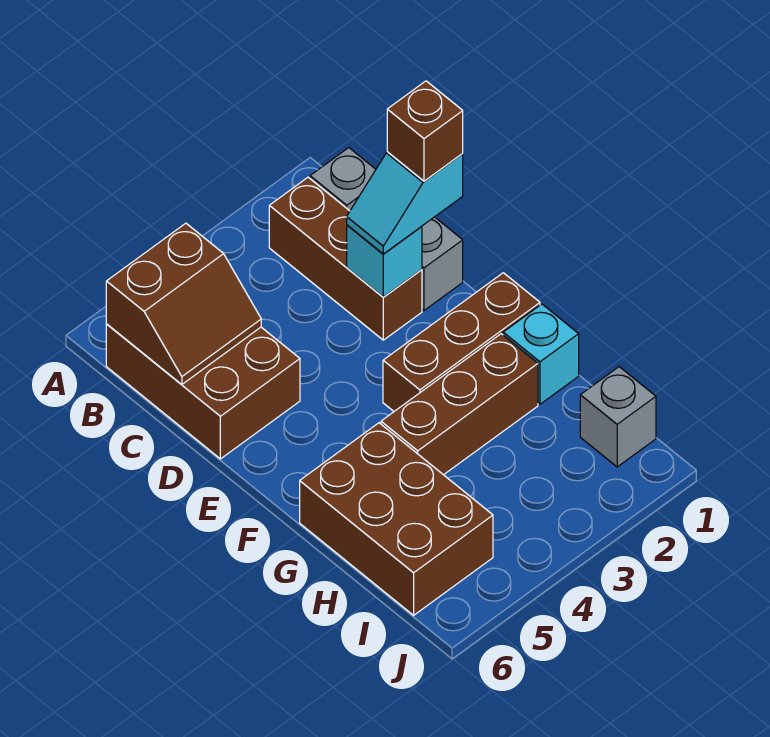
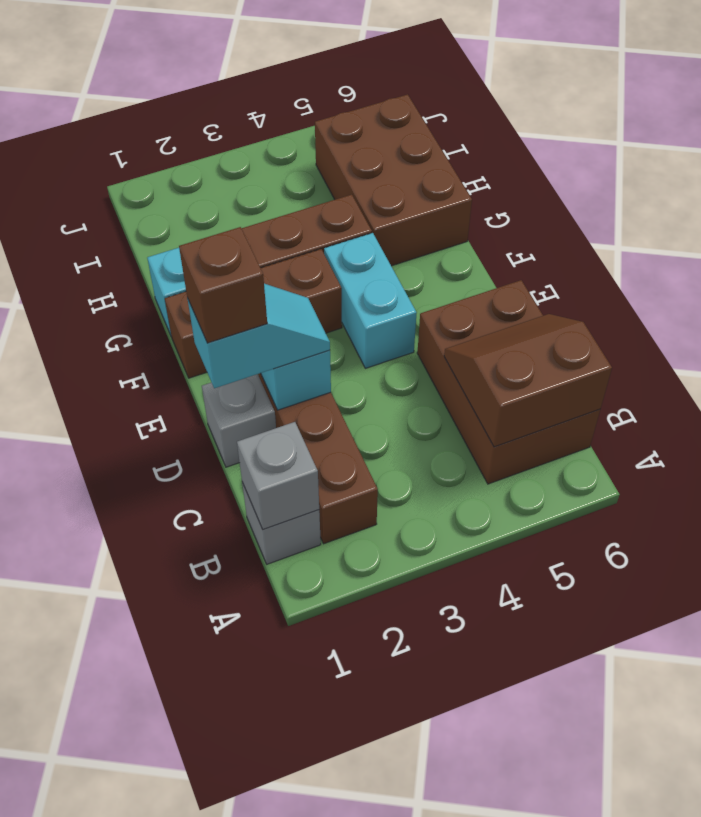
none -> cyan brick E4:F4 level 1
grey brick I1 level 1 -> grey brick B1 level 2

